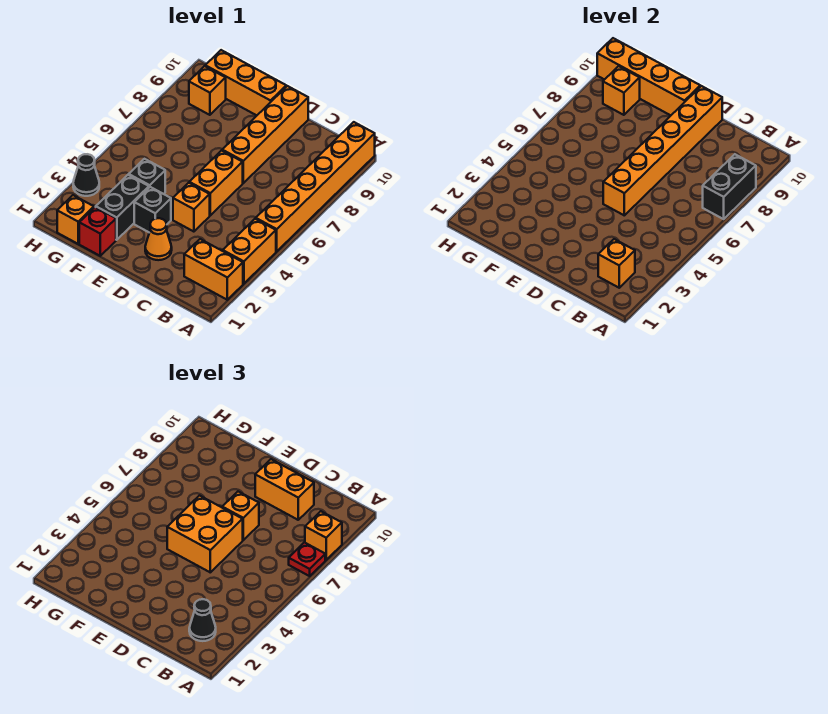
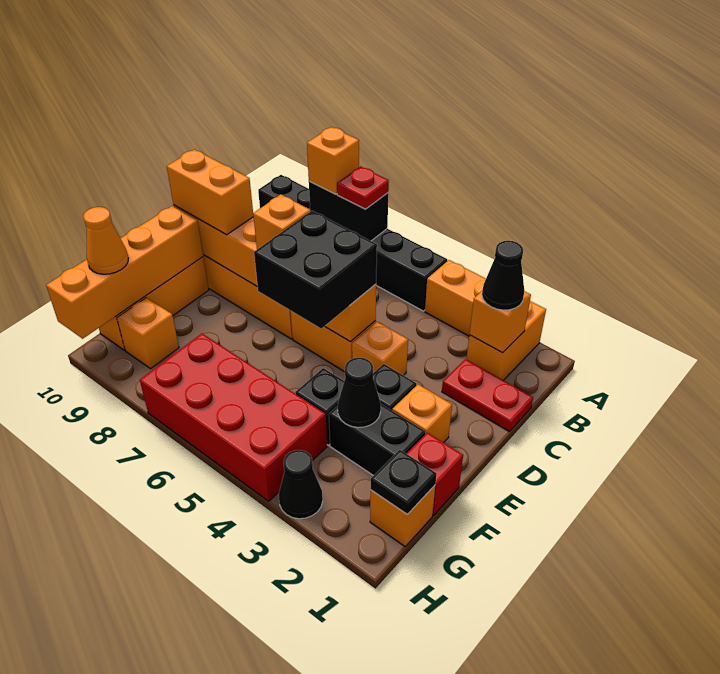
orange brick A5:A10 level 1 -> black brick A5:A10 level 1
none -> red plate C1:C2 level 1
orange brick C9:D9 level 3 -> orange brick D9:D10 level 3
orange cone D2 level 1 -> orange cone G10 level 3
orange brick D5:E6 level 3 -> black brick D5:E6 level 3
none -> black cone F3 level 2
none -> black plate G1 level 2
none -> red brick G4:H7 level 1
orange brick G9 level 2 -> orange brick E2 level 1

